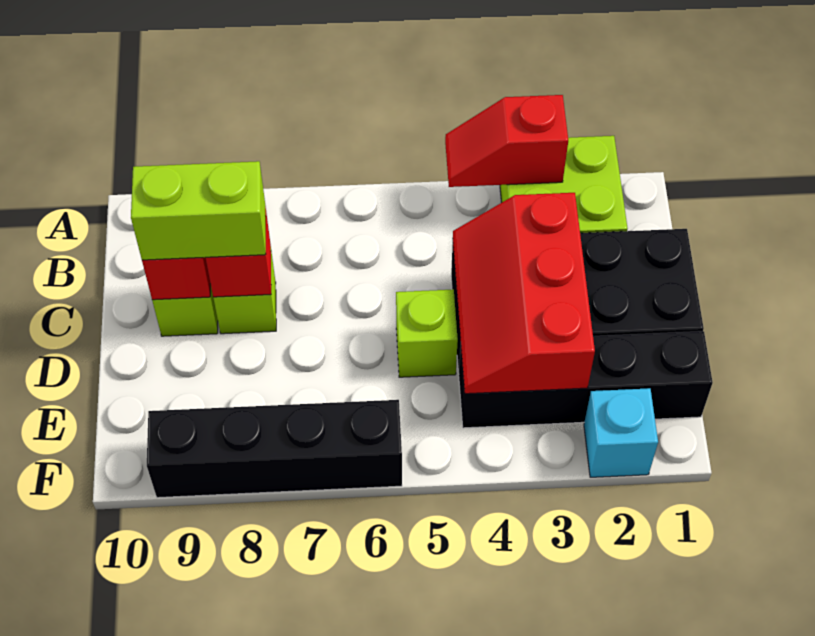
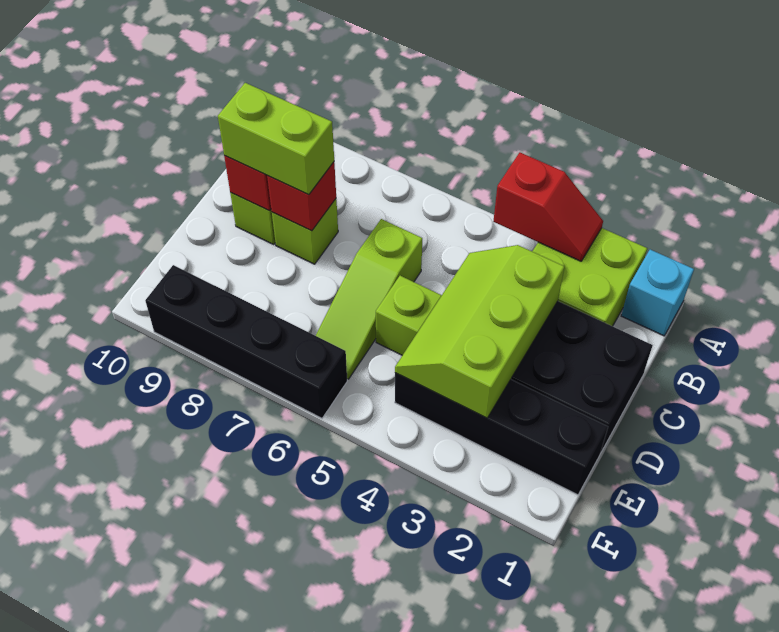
red slope A3:A4 level 2 top 3 -> red slope A3:A4 level 2 top 4
red slope C3:E4 level 2 top 3 -> lime slope C3:E4 level 2 top 3
none -> lime slope C6:E6 level 1 top C
cyan brick F2 level 1 -> cyan brick A1 level 1

